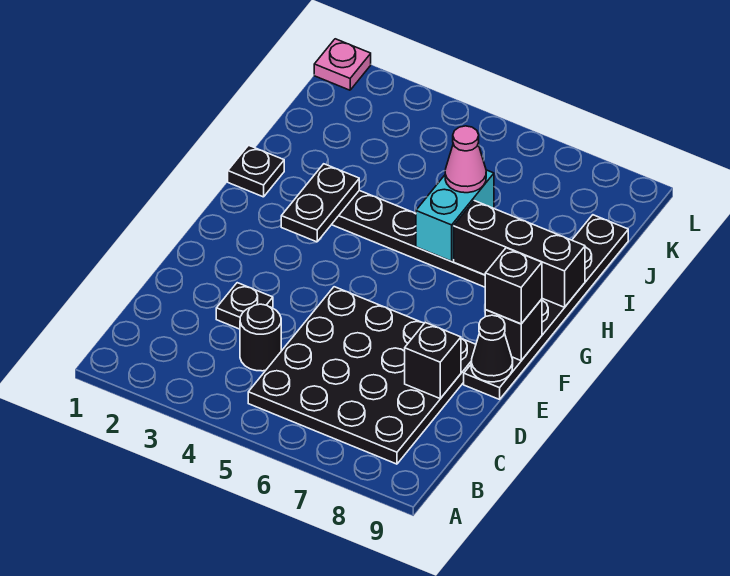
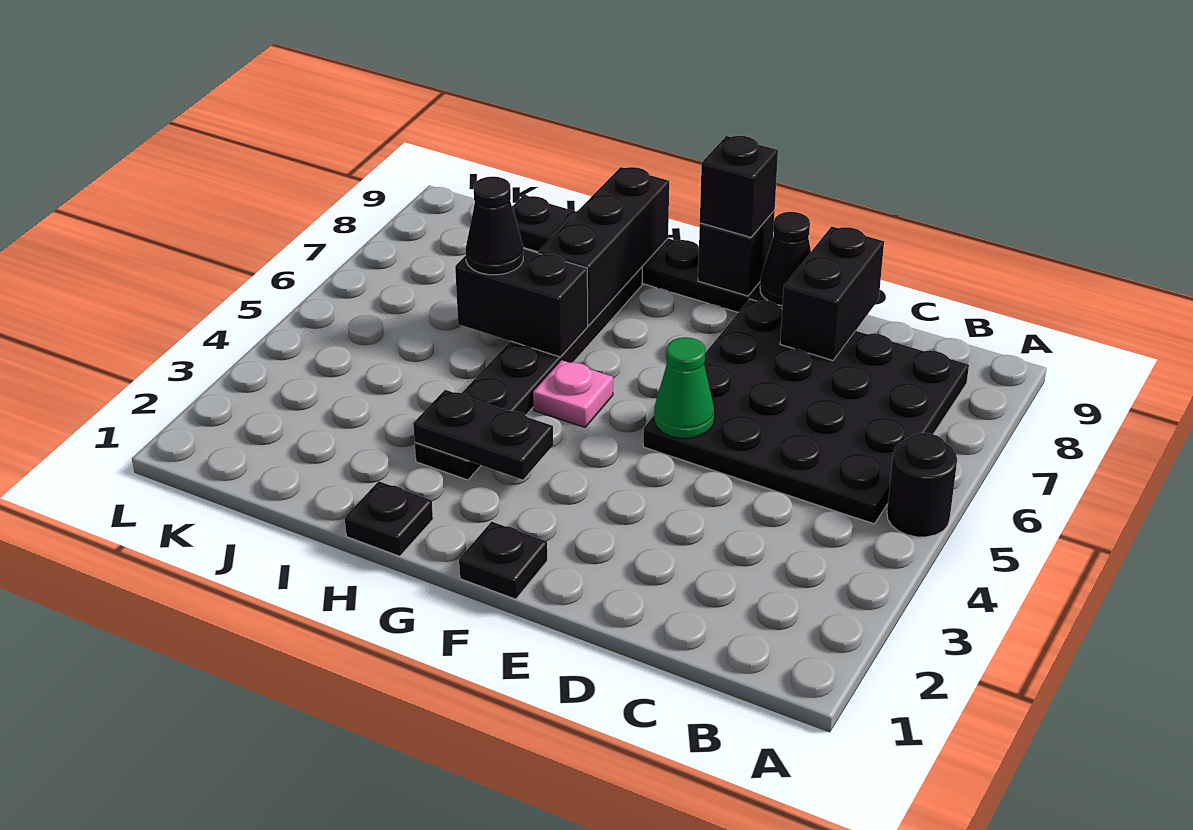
black round brick C4 level 1 -> black round brick A5 level 1
black plate D3 level 1 -> black plate F1 level 1
black brick D8 level 2 -> black brick D8:D9 level 2
none -> green cone E5 level 2
cyan brick H6:I6 level 2 -> black brick H6:I6 level 2
pink cone I6 level 3 -> black cone I6 level 3
pink plate L1 level 1 -> pink plate G5 level 1

